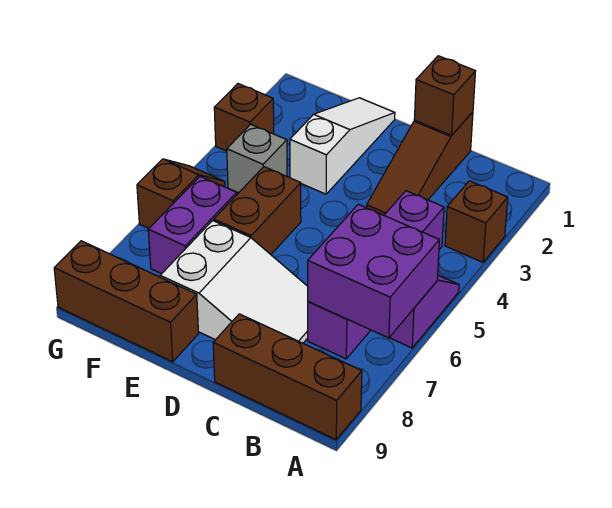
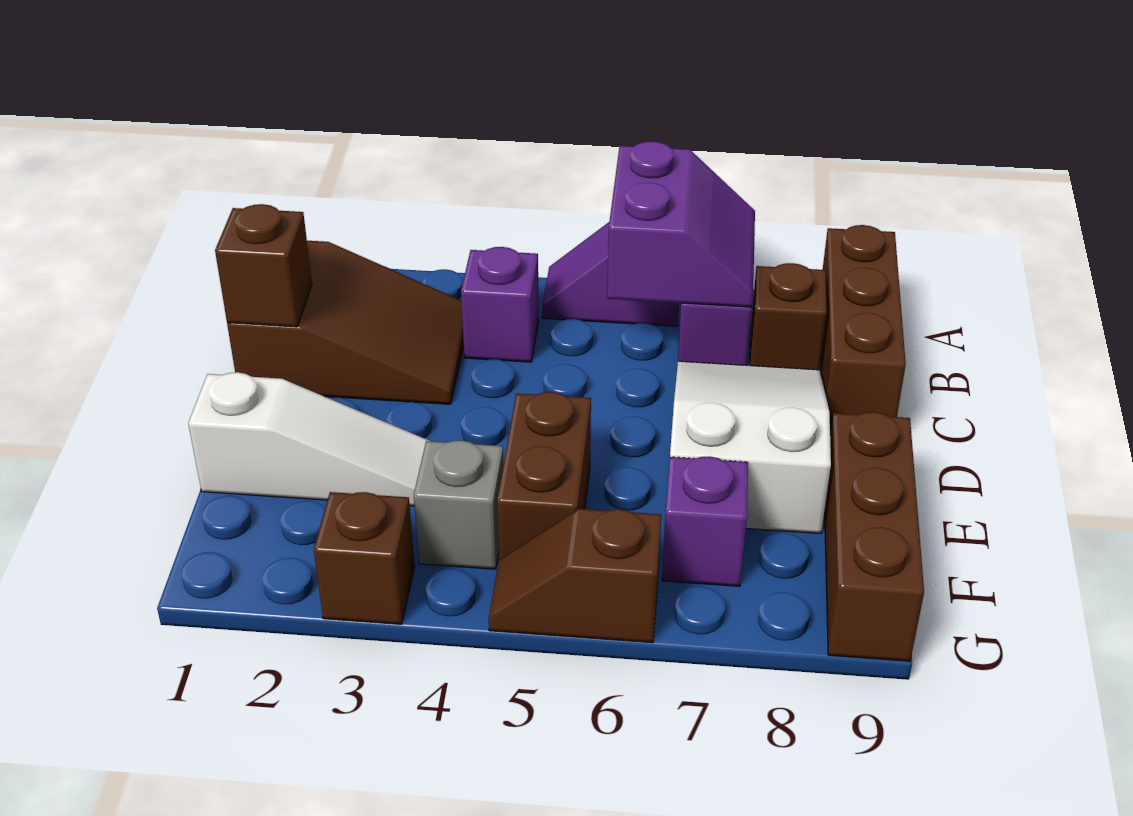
brown brick A3 level 1 -> brown brick B8 level 1
purple brick A6:B7 level 2 -> purple slope A6:B7 level 2 top 6
brown slope C1:C3 level 1 top 1 -> brown slope B1:C3 level 1 top 1
white slope E1:E3 level 1 top 3 -> white slope E1:E3 level 1 top 1
brown brick E5:E6 level 1 -> brown brick E5:F5 level 1
purple brick F6:F7 level 1 -> purple brick F7 level 1

